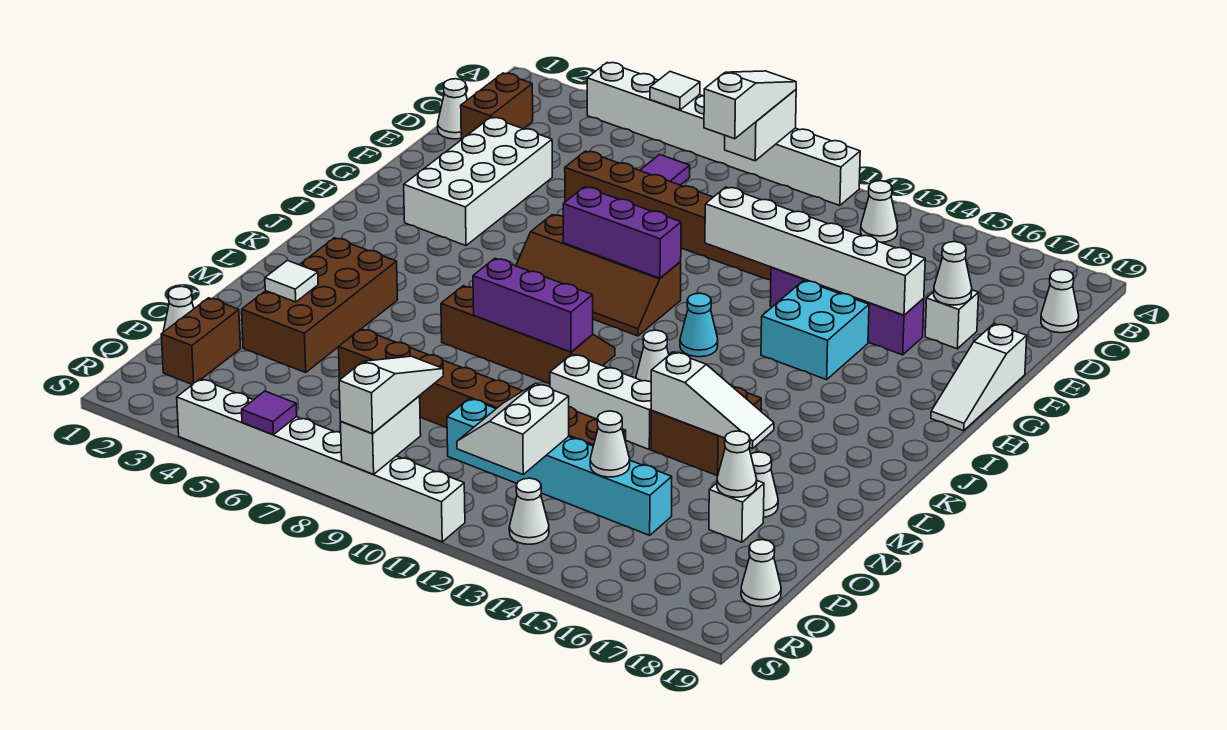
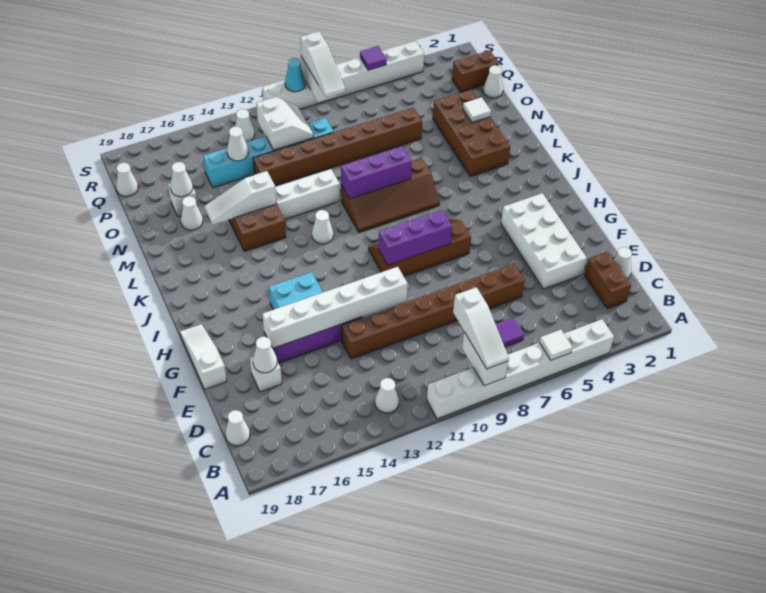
cyan cone I12 level 1 -> cyan cone S10 level 2
brown brick P2:Q2 level 1 -> brown brick Q1:Q2 level 1

